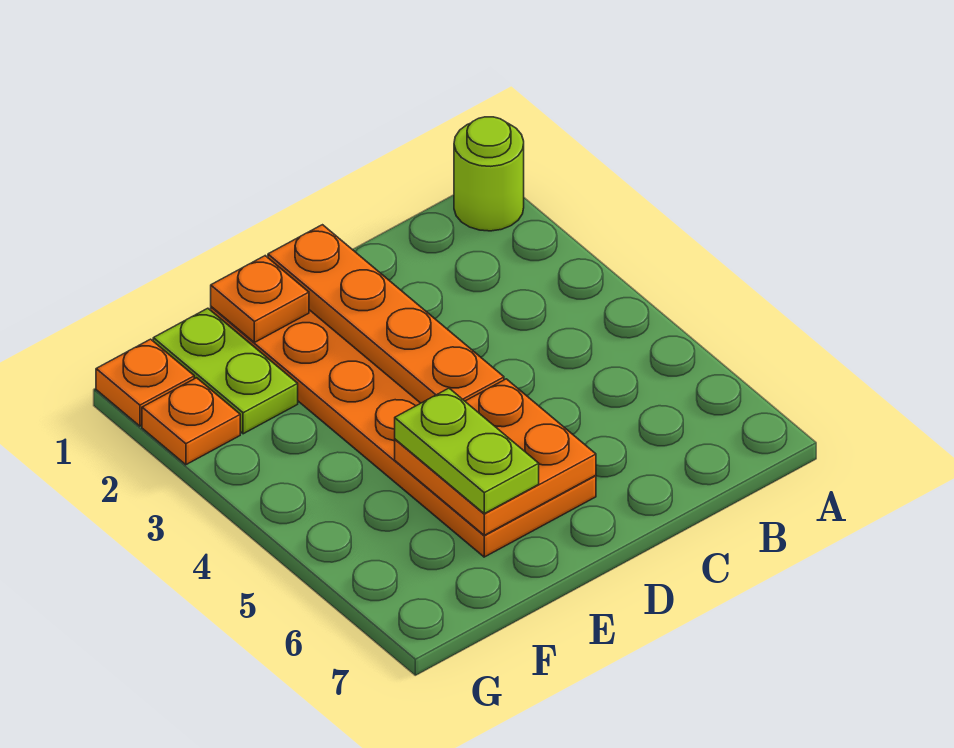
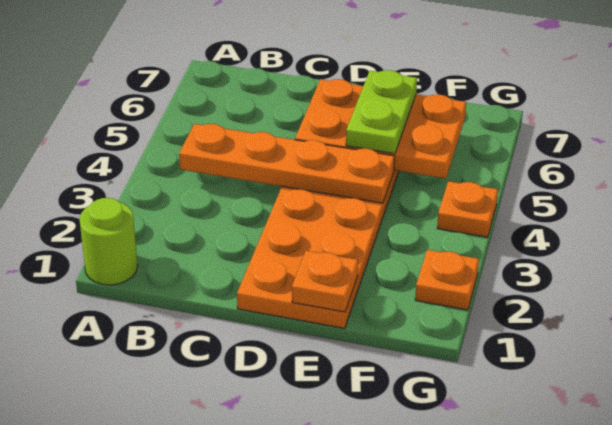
orange plate D1:D4 level 2 -> orange plate B4:E4 level 2
orange plate D5:E6 level 2 -> orange plate D5:F6 level 2
lime plate F1:F2 level 1 -> none
orange plate G1 level 1 -> orange plate G4 level 1

